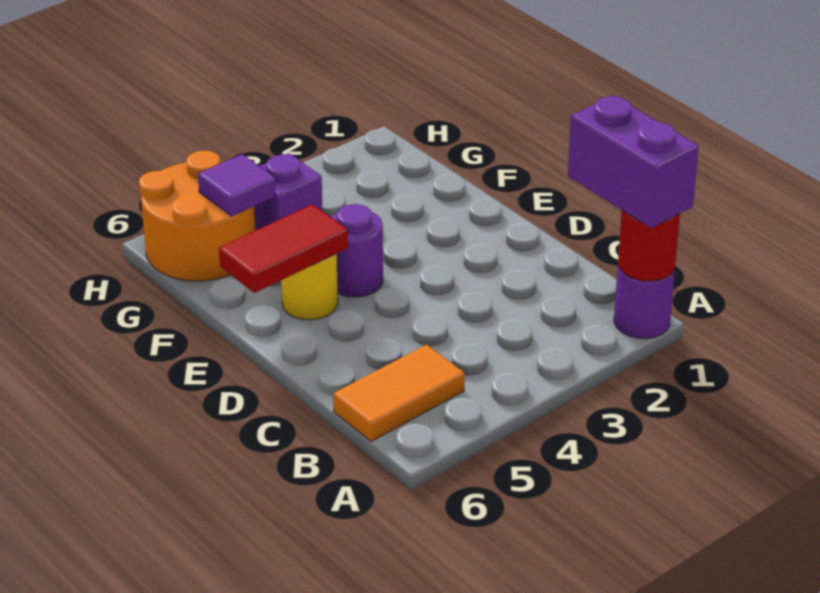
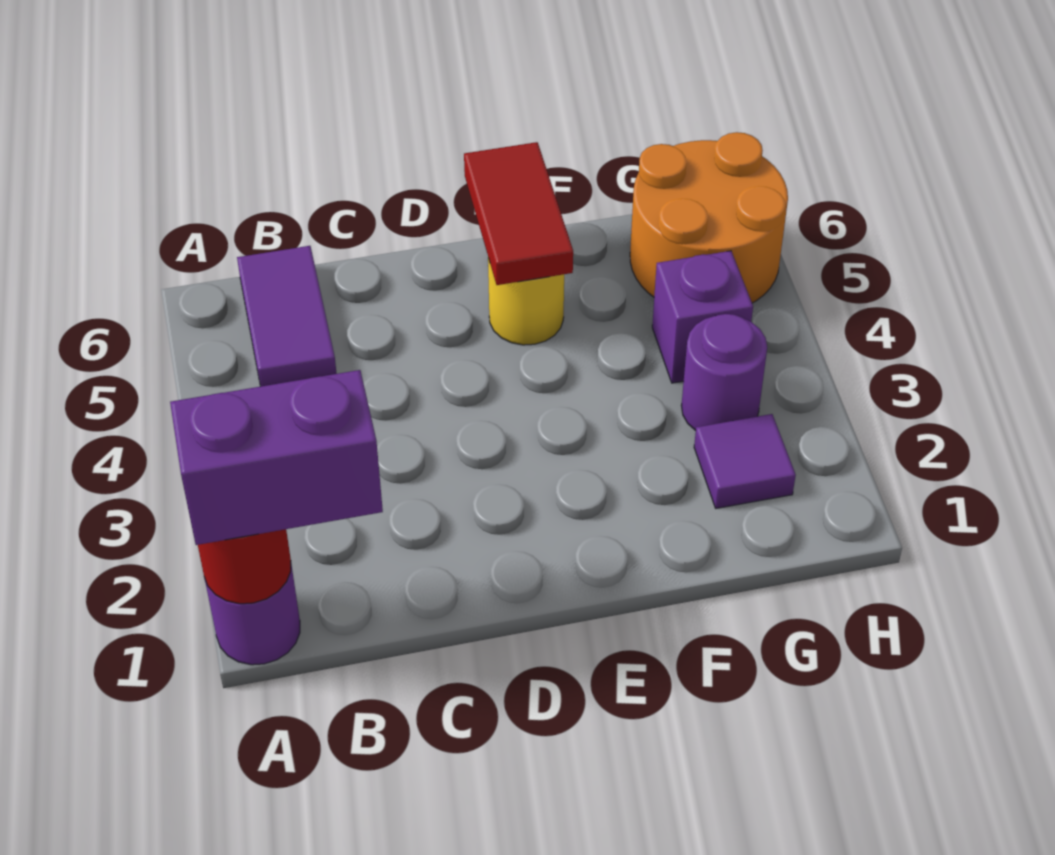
orange tile B5:B6 level 1 -> purple tile B5:B6 level 1
purple round brick E4 level 1 -> purple round brick G3 level 1
purple tile G5 level 2 -> purple tile G2 level 1

